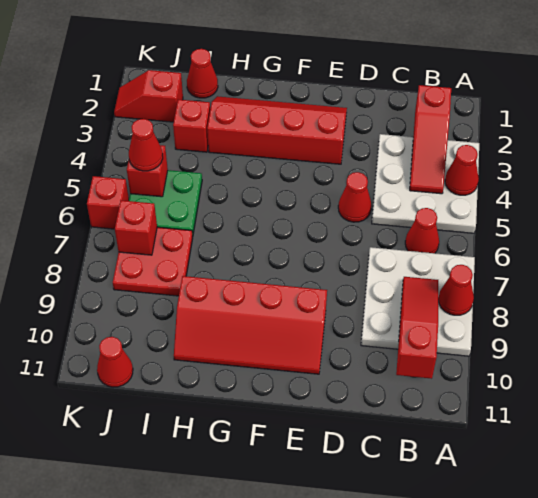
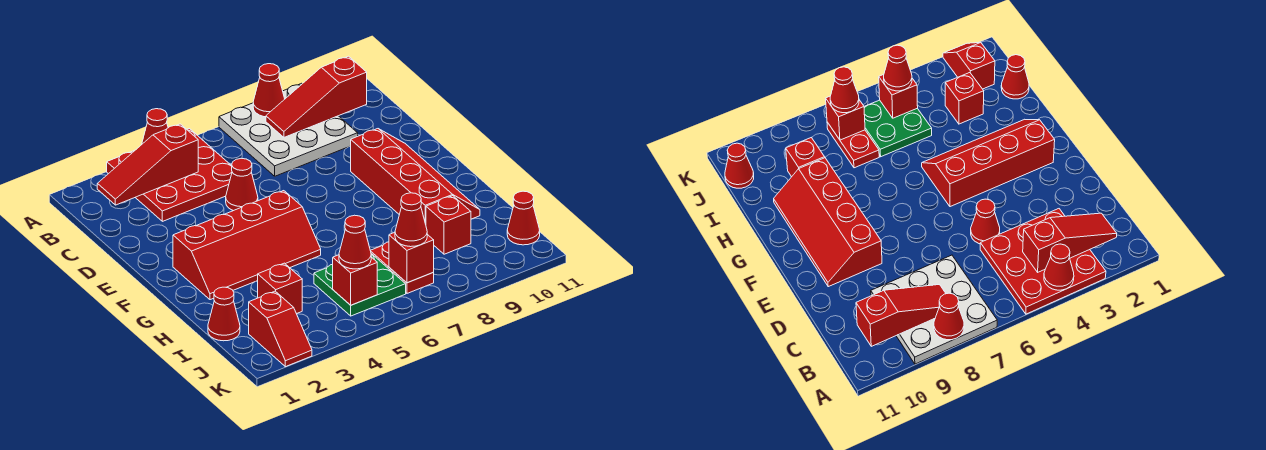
white plate A3:C5 level 1 -> red plate A3:C5 level 1
red slope B2:B4 level 2 top 2 -> red slope B2:B4 level 2 top 4
red cone B6 level 1 -> red cone J7 level 3
red slope E2:H3 level 1 top 3 -> red slope F2:G5 level 1 top F
red plate I7:J8 level 1 -> red plate I7:J7 level 1
red brick K6 level 1 -> red brick I9 level 1

